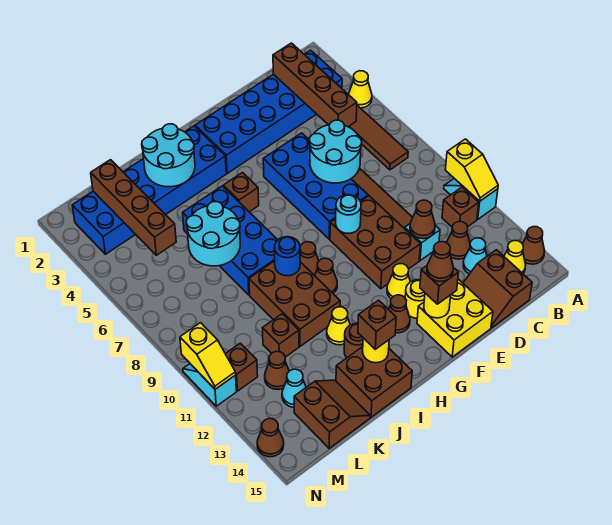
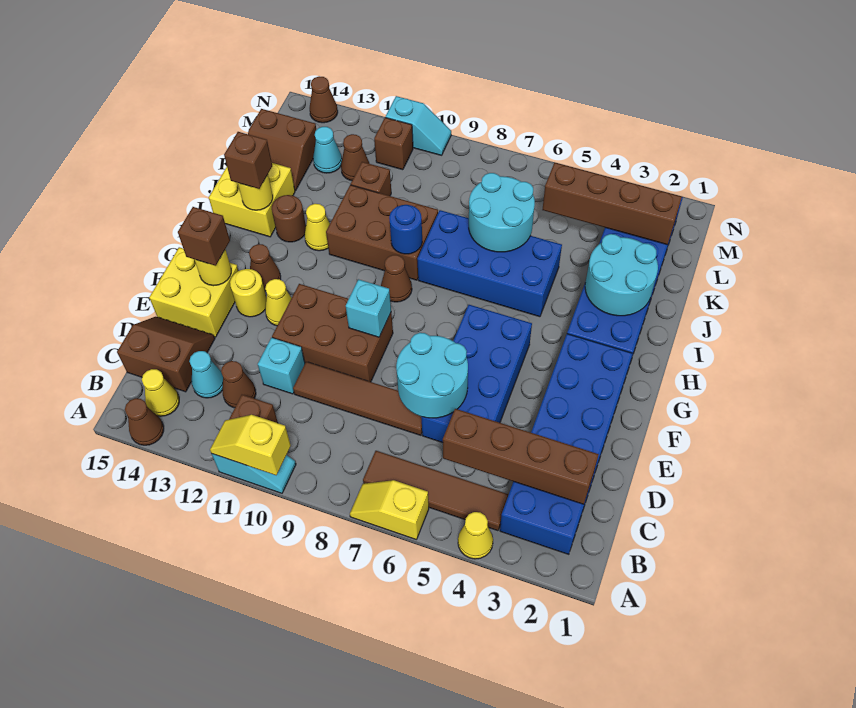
brown cone D11 level 2 -> none
blue brick E5:F8 level 1 -> blue brick D5:G6 level 1
cyan round brick F9 level 2 -> cyan brick F9 level 2
brown cone F14 level 4 -> none
brown brick H5 level 1 -> none
brown cone H10 level 1 -> none
brown brick I14:J15 level 1 -> yellow brick I14:J15 level 1
yellow slope N10:N11 level 2 top 10 -> yellow slope A6:A7 level 1 top 6

